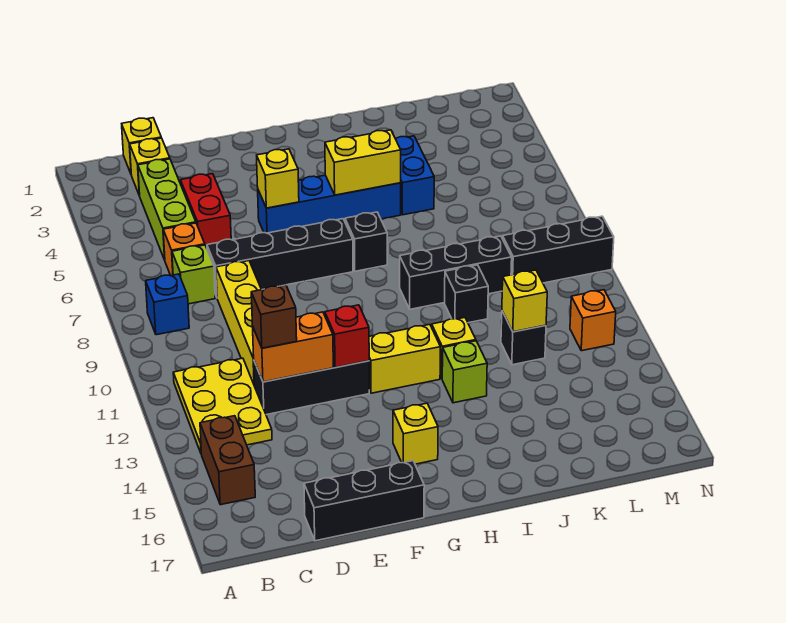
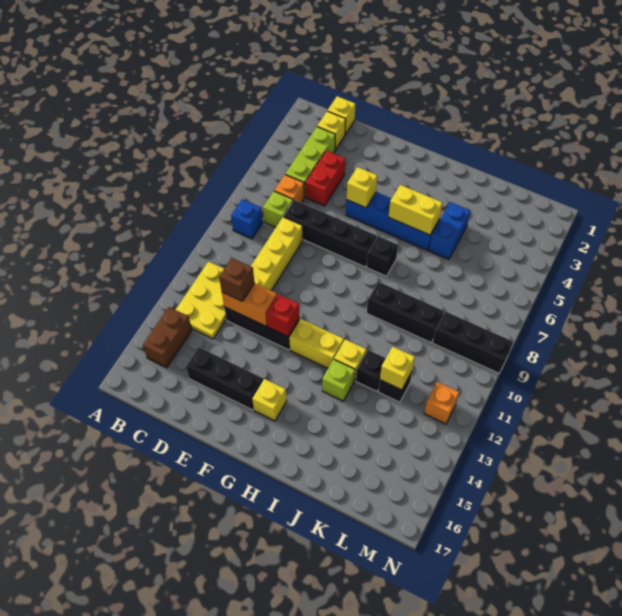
black brick D17:F17 level 1 -> black brick D15:F15 level 1
black brick J10 level 1 -> black brick J12 level 1

